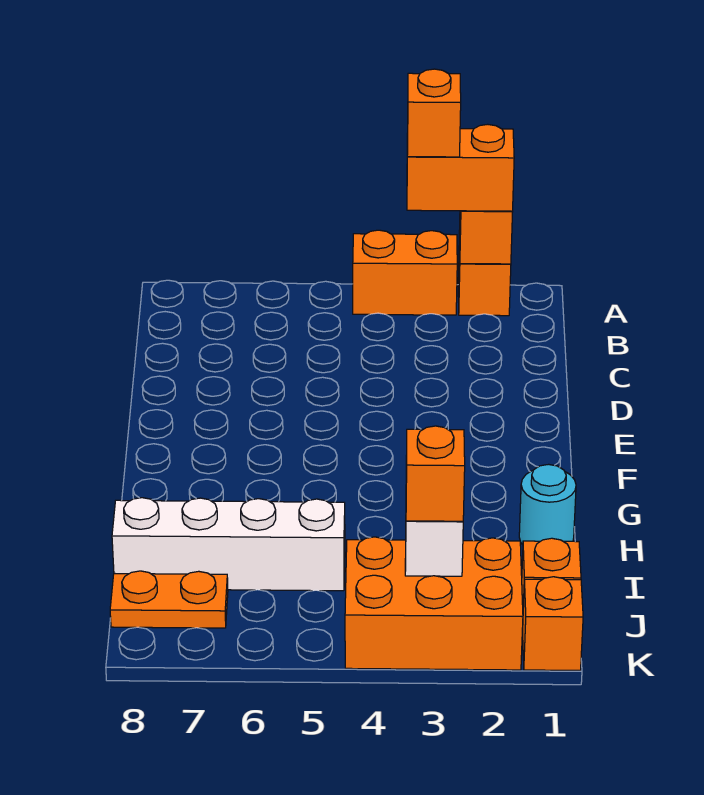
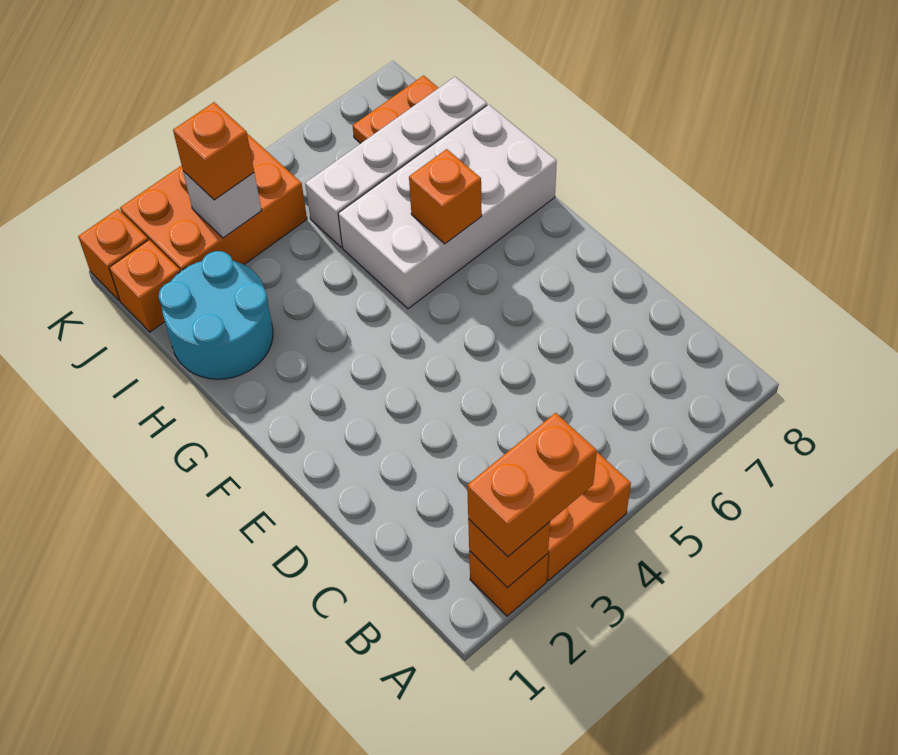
orange brick A3 level 4 -> orange brick G6 level 2
none -> white brick G5:H8 level 1
cyan round brick H1 level 1 -> cyan round brick H1:I2 level 1

